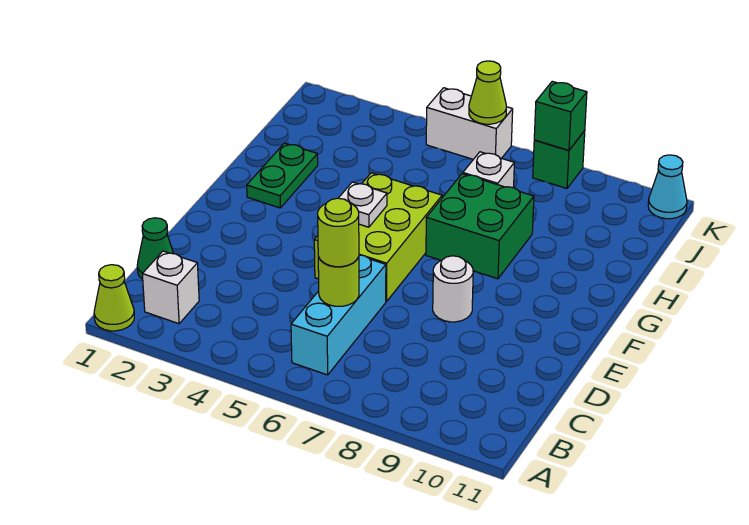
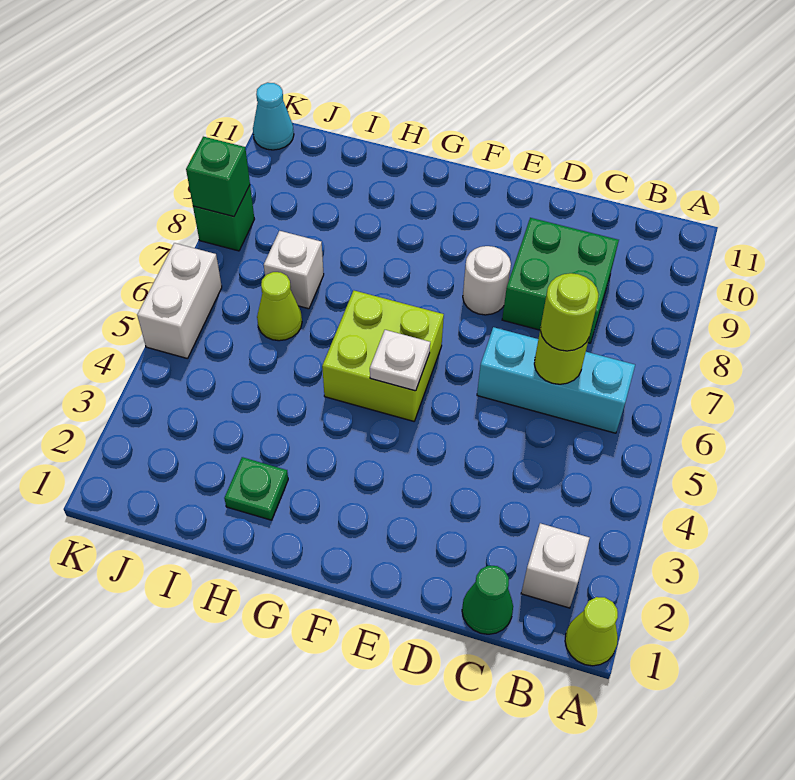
lime brick E5:G6 level 1 -> lime brick F5:G6 level 1
green plate G2:H2 level 1 -> green plate H2 level 1
green brick G7:H8 level 1 -> green brick C8:D9 level 1
lime cone K6 level 2 -> lime cone I6 level 1

